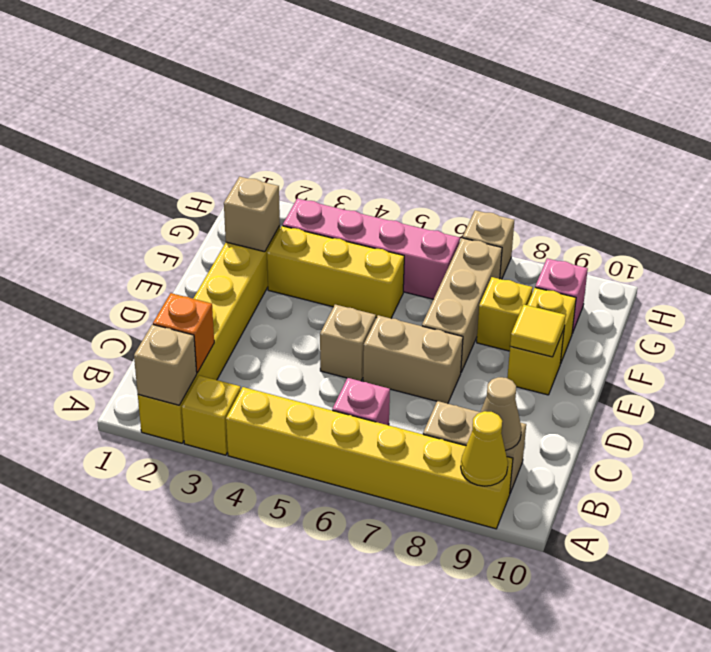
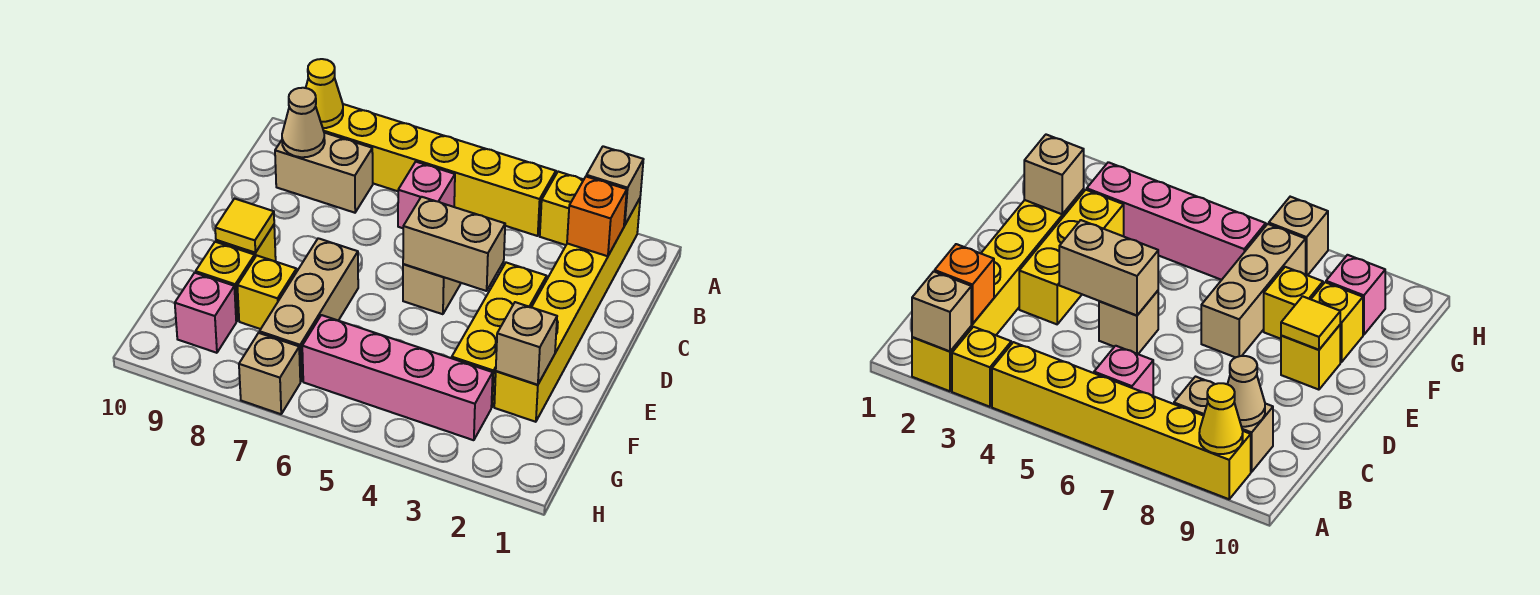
tan brick D6:D7 level 1 -> tan brick D4:D5 level 2
yellow brick F3:F5 level 1 -> yellow brick D3:F3 level 1

